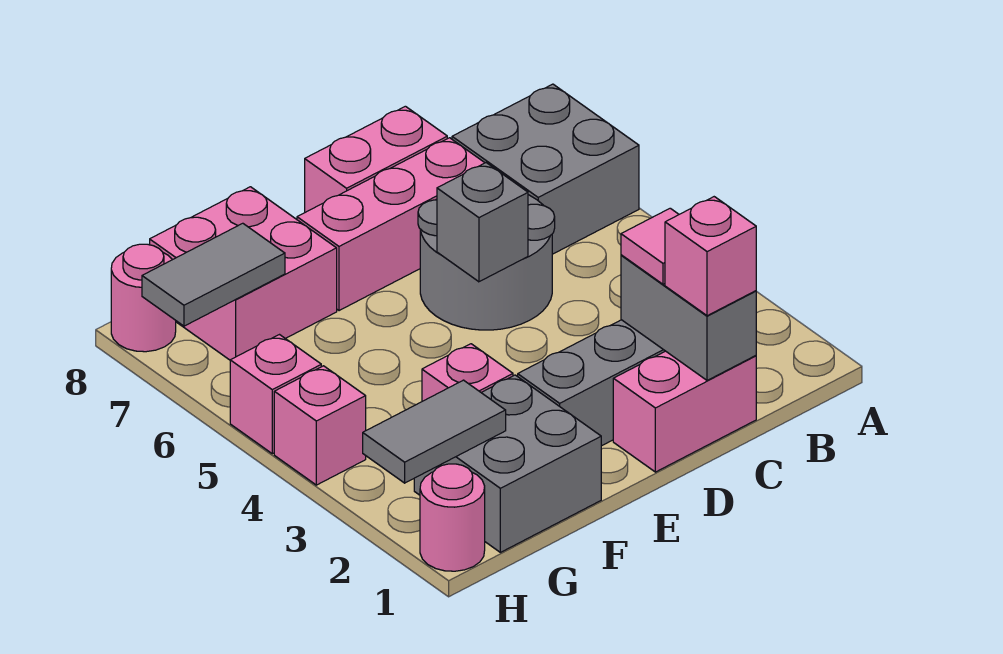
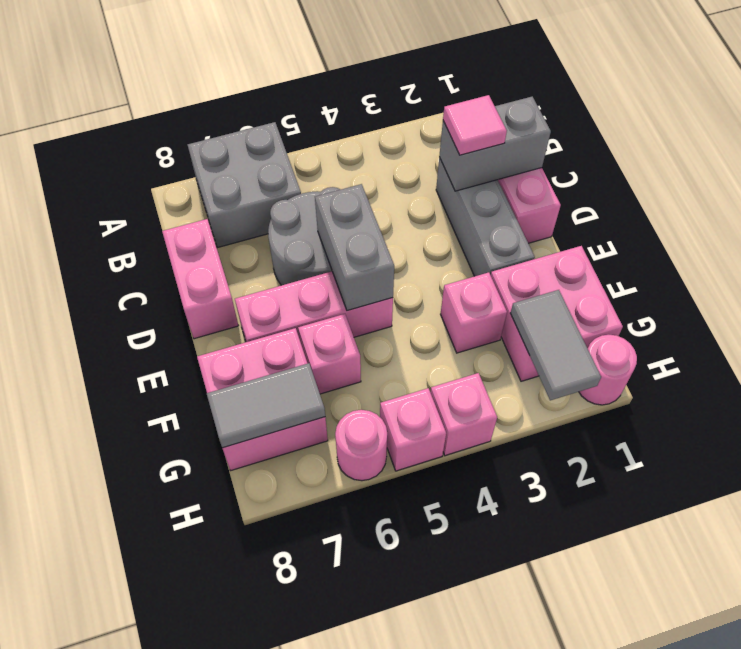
pink brick C1 level 3 -> pink brick F6 level 1
pink brick C7:E7 level 1 -> pink brick E5:E7 level 1
grey brick D5 level 2 -> grey brick D5:E5 level 2
grey brick F1:G2 level 1 -> pink brick F1:G2 level 1
grey tile G7:H7 level 2 -> grey tile G7:G8 level 2
pink round brick H8 level 1 -> pink round brick H6 level 1

